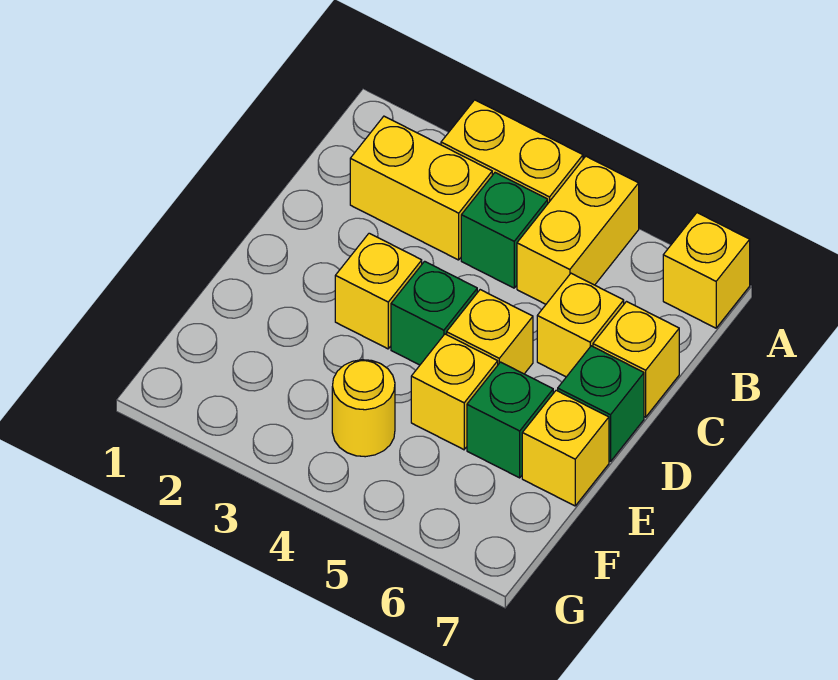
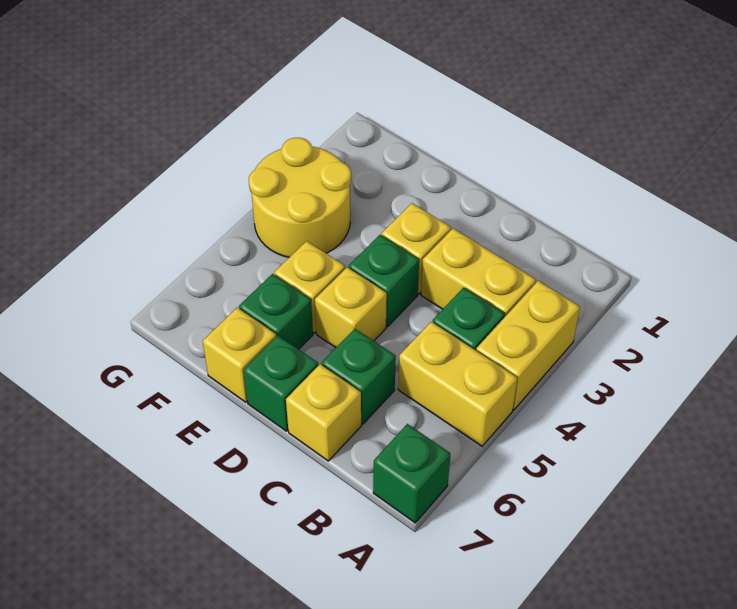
yellow brick A7 level 1 -> green brick A7 level 1
yellow brick B2:B3 level 1 -> yellow brick B3:C3 level 1
yellow brick C6 level 1 -> green brick C6 level 1
yellow round brick F4 level 1 -> yellow round brick F3:G4 level 1

